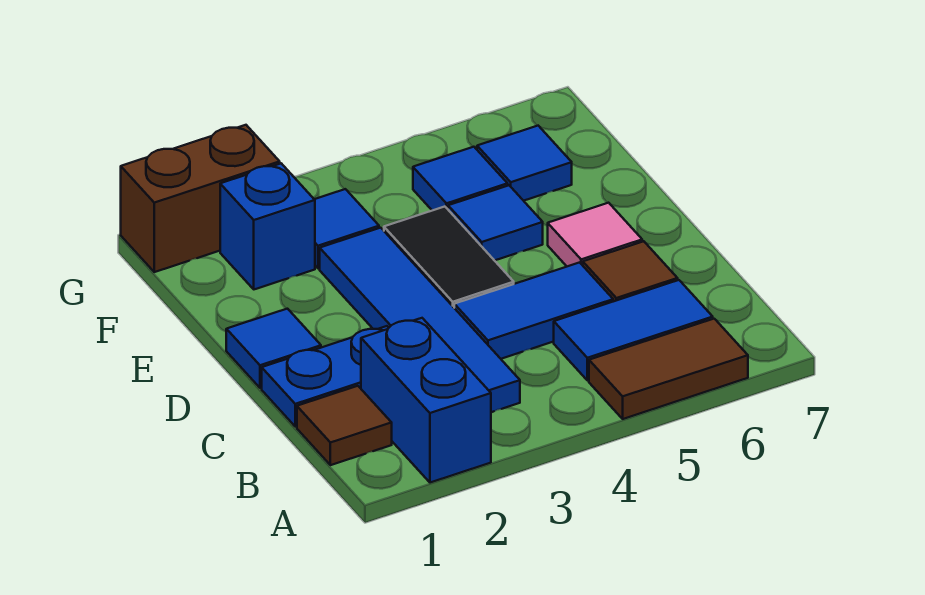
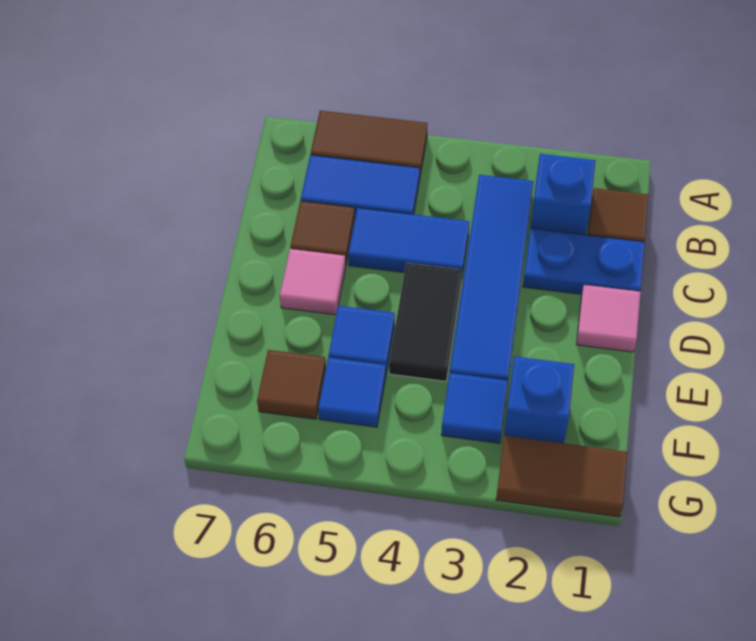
blue brick A2:B2 level 1 -> blue brick B2 level 1
blue tile D1 level 1 -> pink tile D1 level 1
blue tile F6 level 1 -> brown tile F6 level 1
brown brick G1:G2 level 1 -> brown tile G1:G2 level 1

